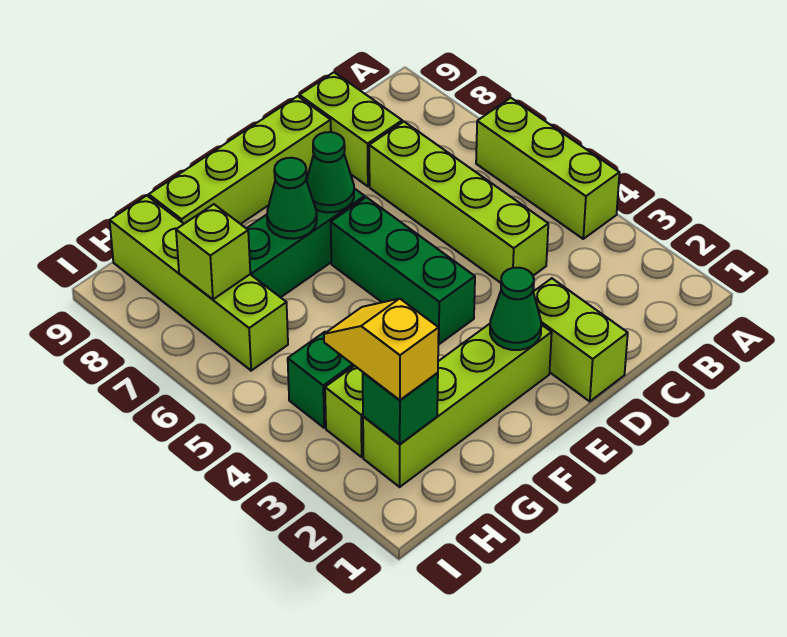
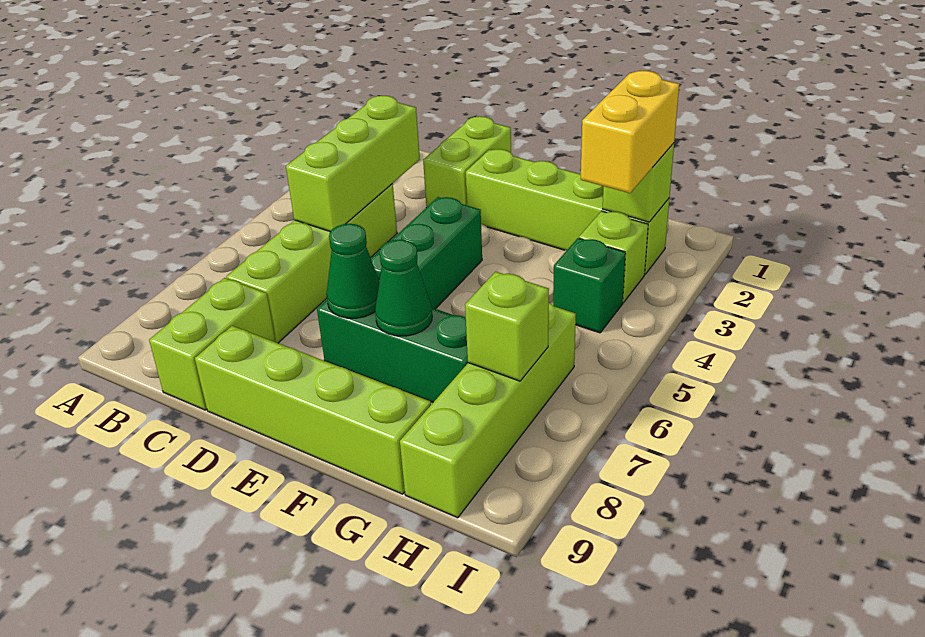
lime brick A4:A6 level 1 -> lime brick C3:C5 level 2
green cone E2 level 2 -> none
green brick H2 level 2 -> lime brick H2 level 2
yellow slope H2:H3 level 3 top 2 -> yellow brick H2:H3 level 3

